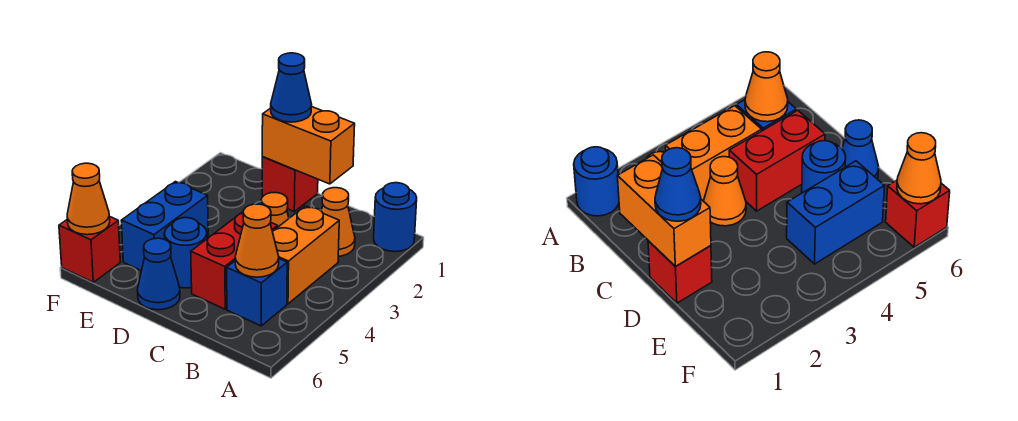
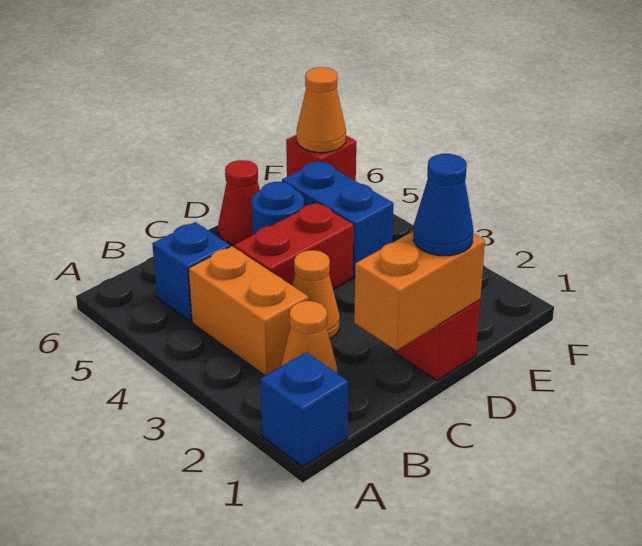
blue round brick A1 level 1 -> blue brick A1 level 1
orange cone B5 level 2 -> none
red brick C4:C5 level 1 -> red brick C4:D4 level 1
blue cone D6 level 1 -> red cone D6 level 1

